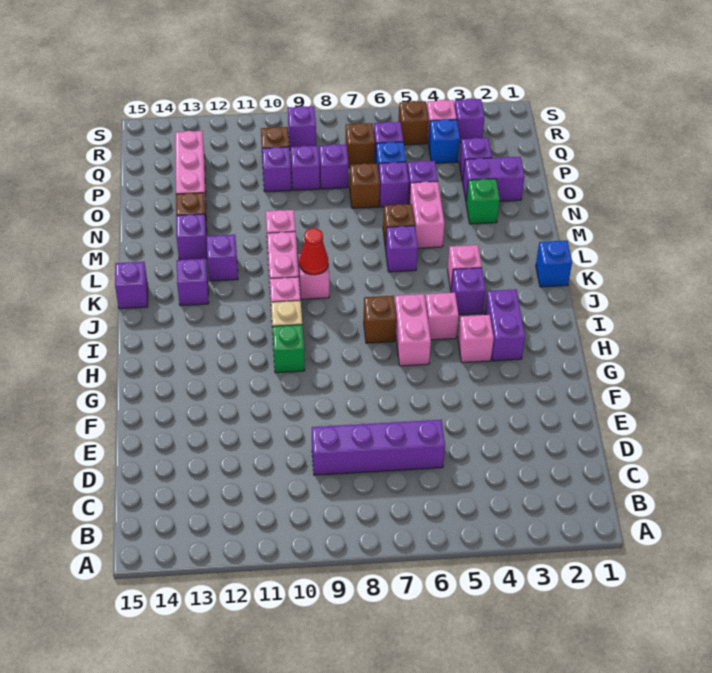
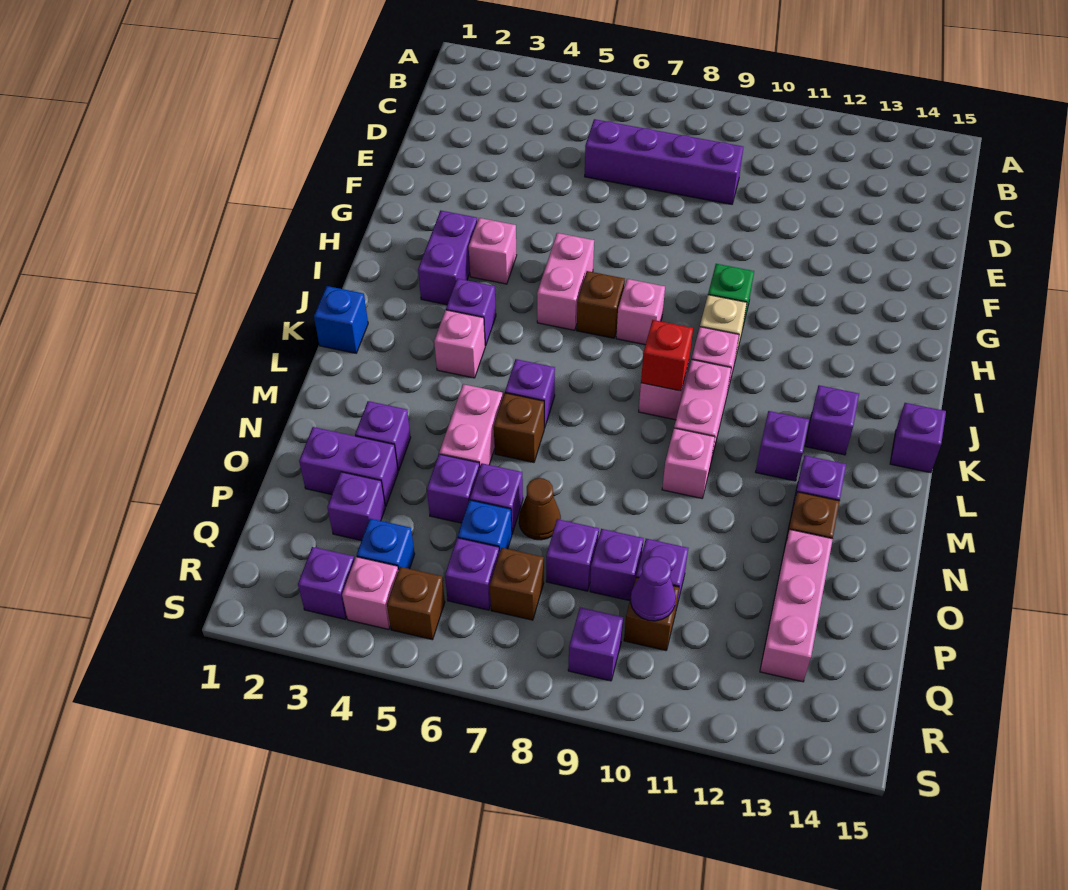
pink brick I5 level 1 -> pink brick I8 level 1
red cone K9 level 2 -> red brick K9 level 2
green brick N3 level 1 -> purple brick N3 level 1
brown brick O7 level 1 -> brown cone O7 level 1
none -> purple cone Q10 level 2

